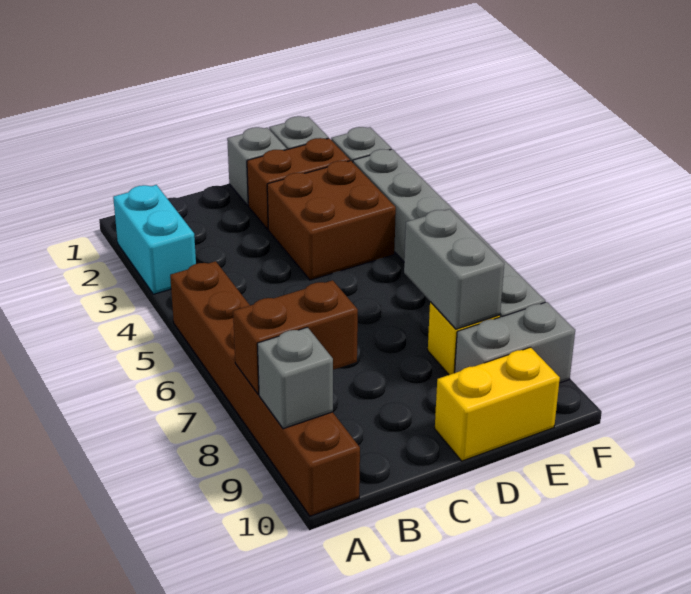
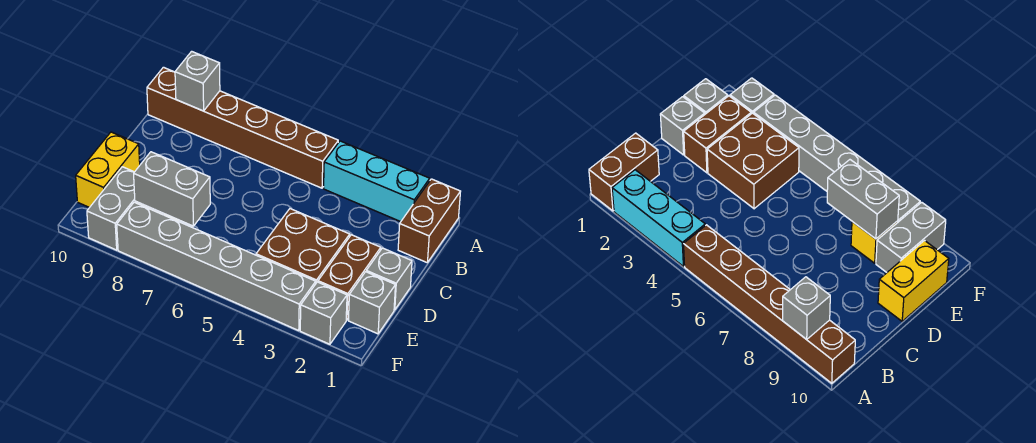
cyan brick A2:A3 level 1 -> cyan brick A2:A4 level 1
brown brick A8:B8 level 2 -> brown brick A1:B1 level 1

